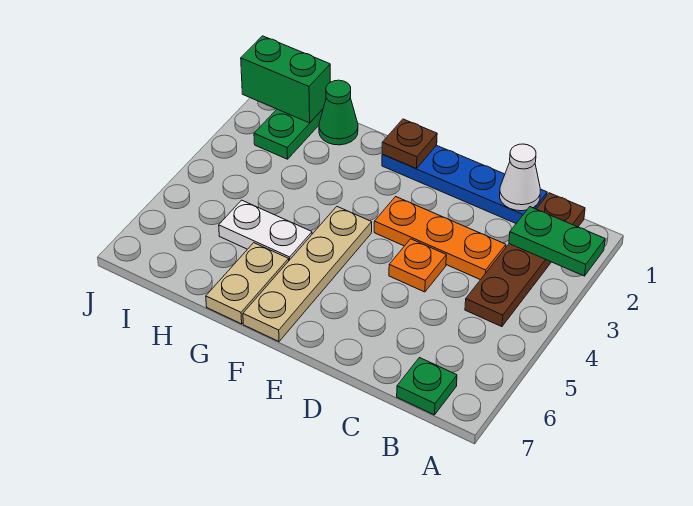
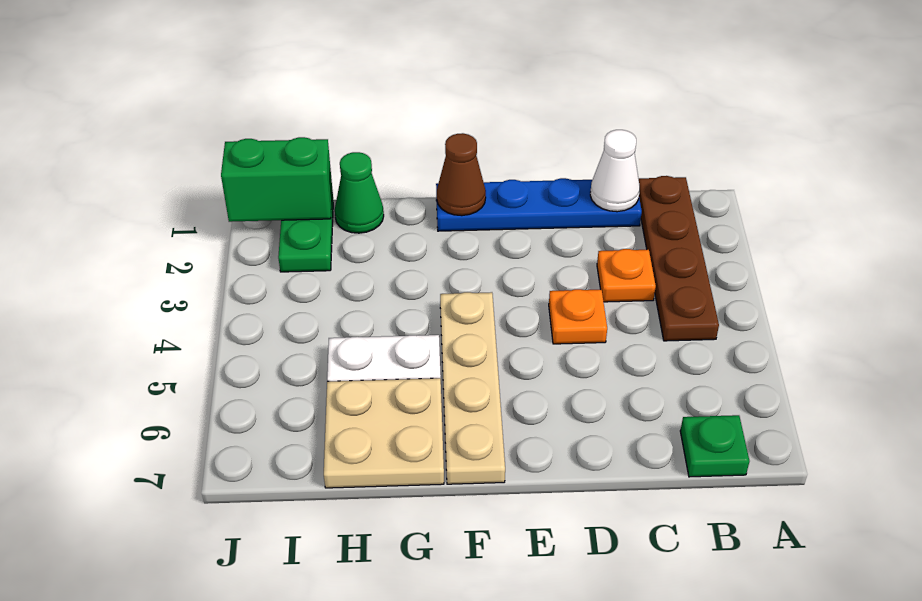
green plate A2:B2 level 2 -> none
orange plate C3:E3 level 1 -> orange plate C3 level 1
brown plate F1 level 2 -> brown cone F1 level 2
tan plate G6:G7 level 1 -> tan plate G6:H7 level 1

